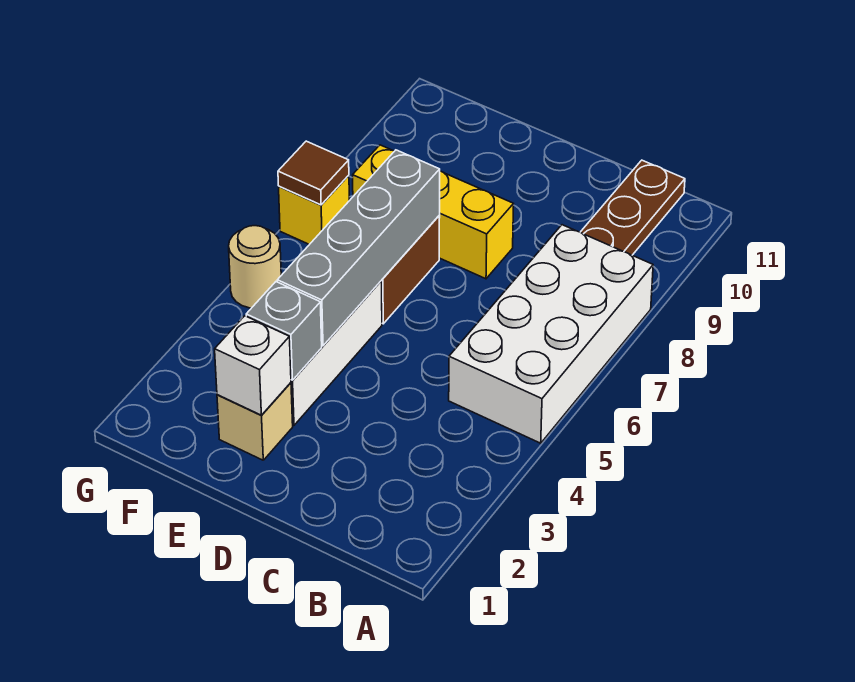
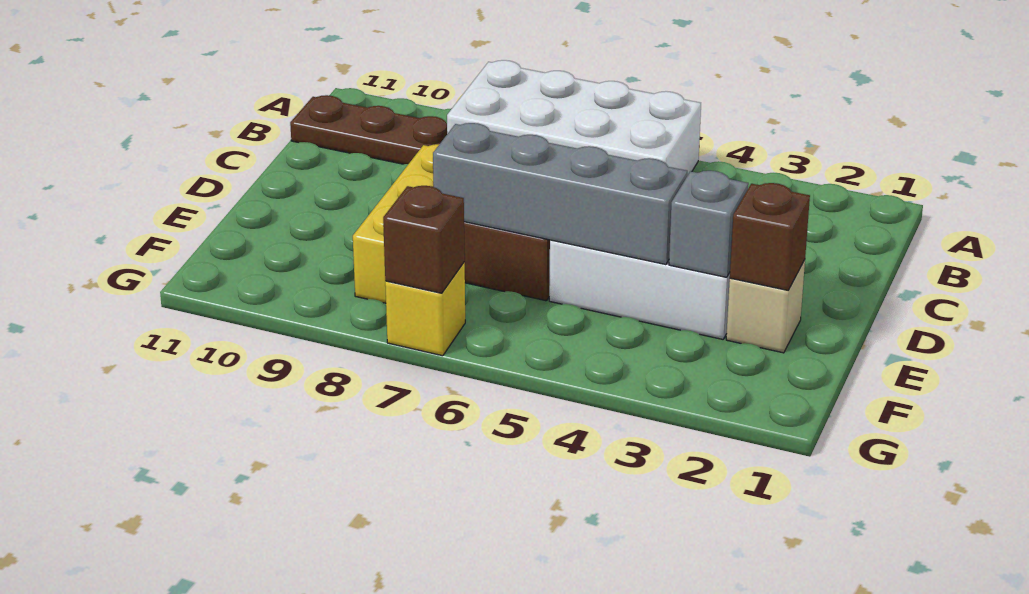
white brick E2 level 2 -> brown brick E2 level 2
tan round brick G5 level 1 -> none
brown tile G7 level 2 -> brown brick G7 level 2

